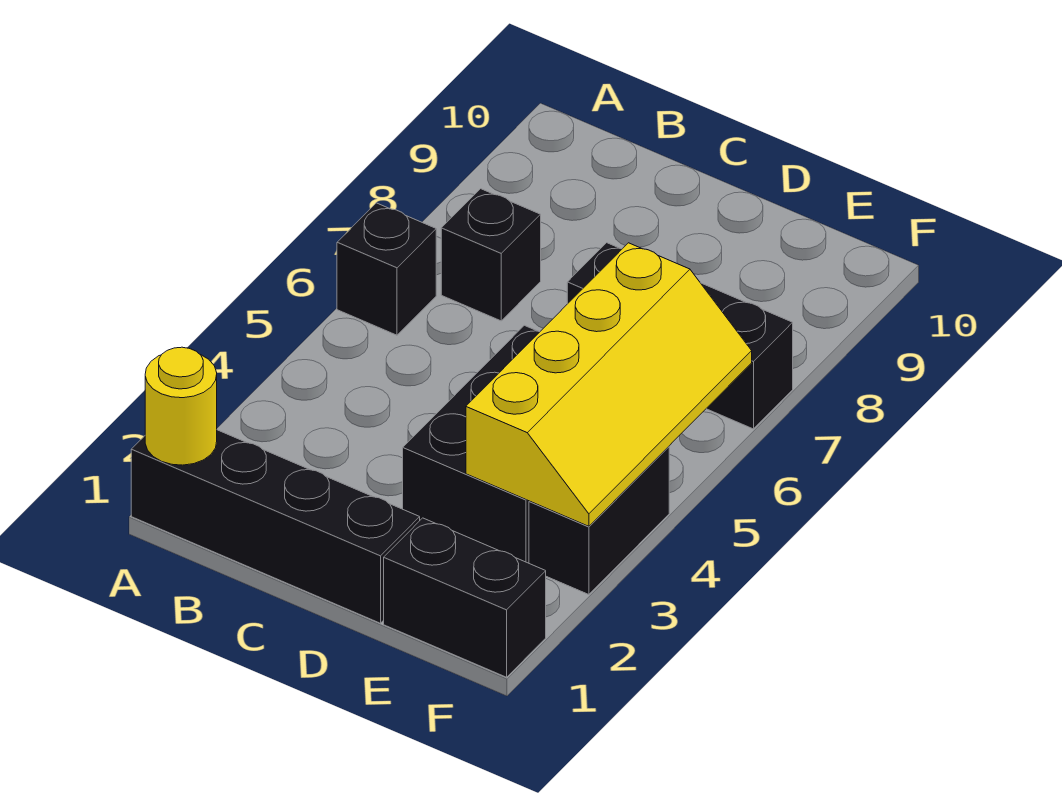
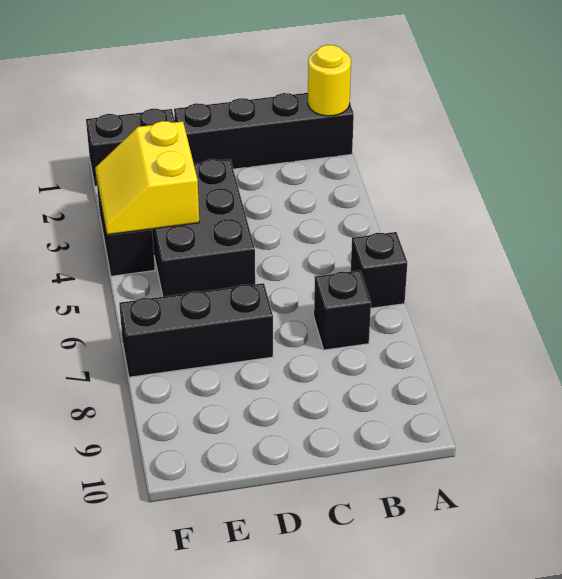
yellow slope E3:F6 level 2 top E -> yellow slope E3:F4 level 2 top E

